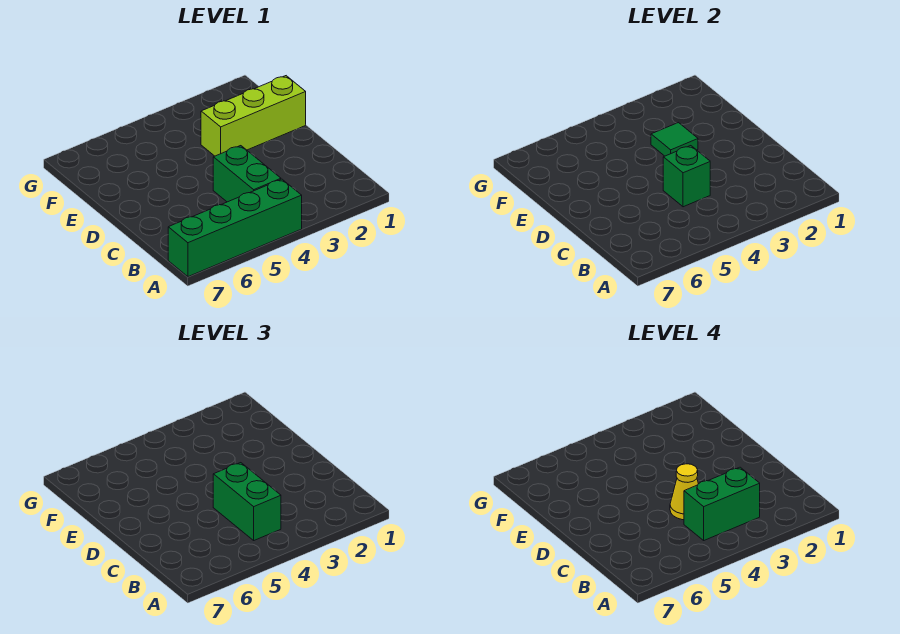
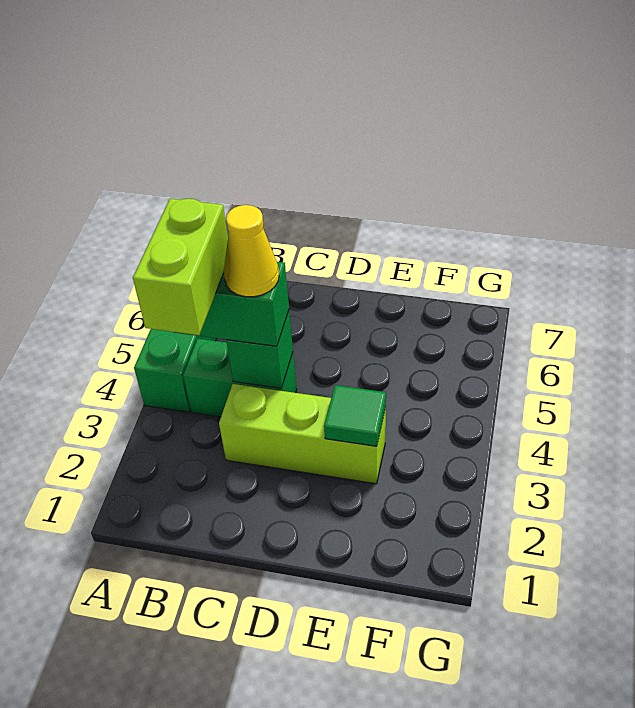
green brick B3:B4 level 4 -> lime brick B3:B4 level 4
lime brick E1:E3 level 1 -> lime brick C3:E3 level 1

